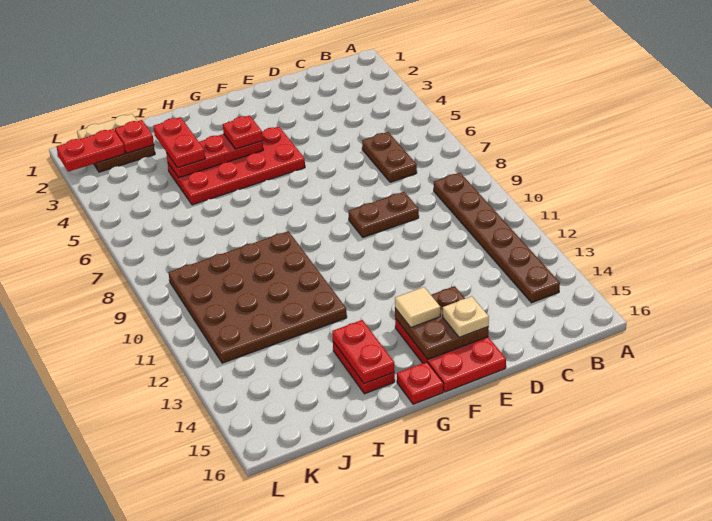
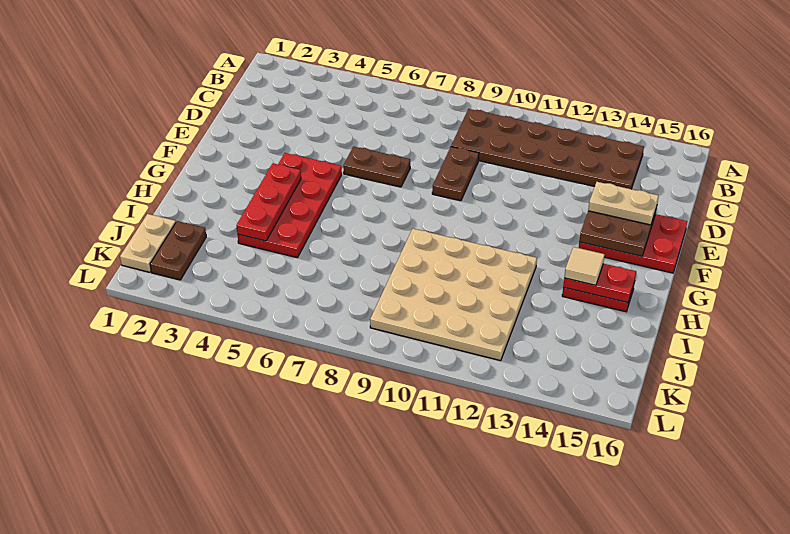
brown plate B9:B14 level 1 -> brown plate B9:C14 level 1
brown plate C6:C7 level 1 -> brown plate E6:E7 level 1
tan plate E15 level 3 -> tan plate E14:E15 level 3
tan tile F14 level 3 -> tan tile H14 level 3
red plate G4 level 3 -> none
red plate G16 level 1 -> none
brown plate H9:K12 level 1 -> tan plate H9:K12 level 1
red plate I3:I4 level 3 -> none
red plate J2 level 2 -> none
red plate K2:L2 level 2 -> none

